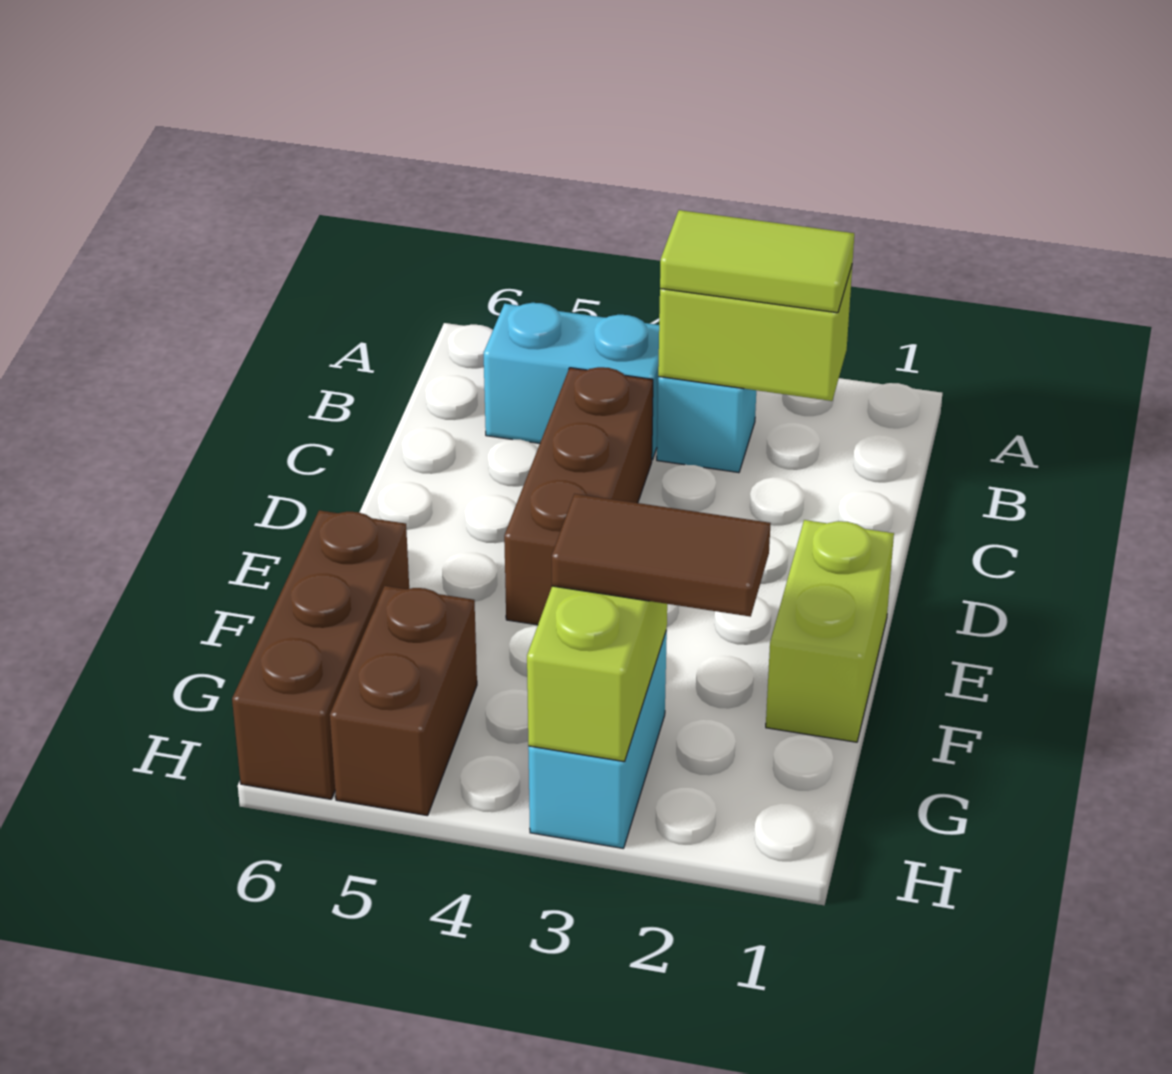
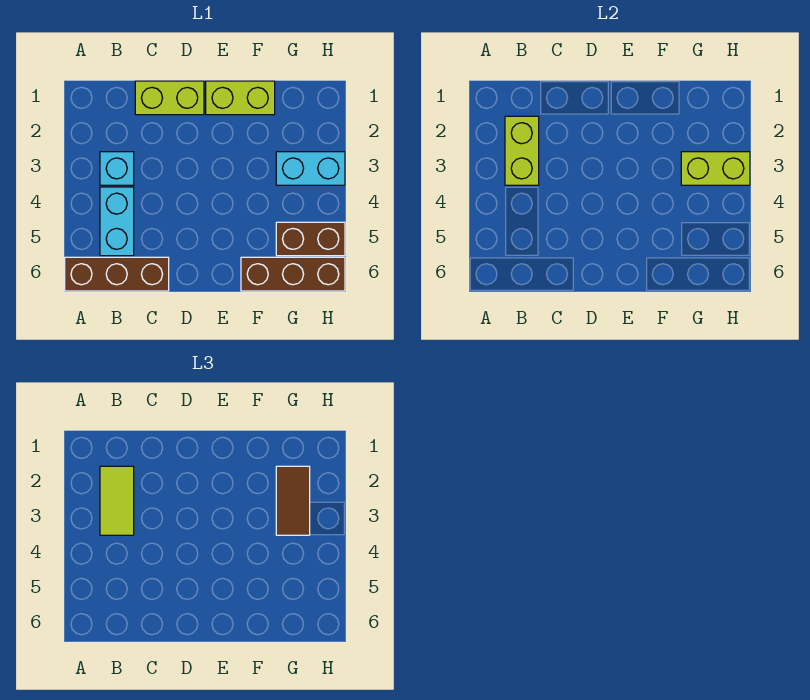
none -> lime brick C1:D1 level 1
brown brick C4:E4 level 1 -> brown brick A6:C6 level 1

